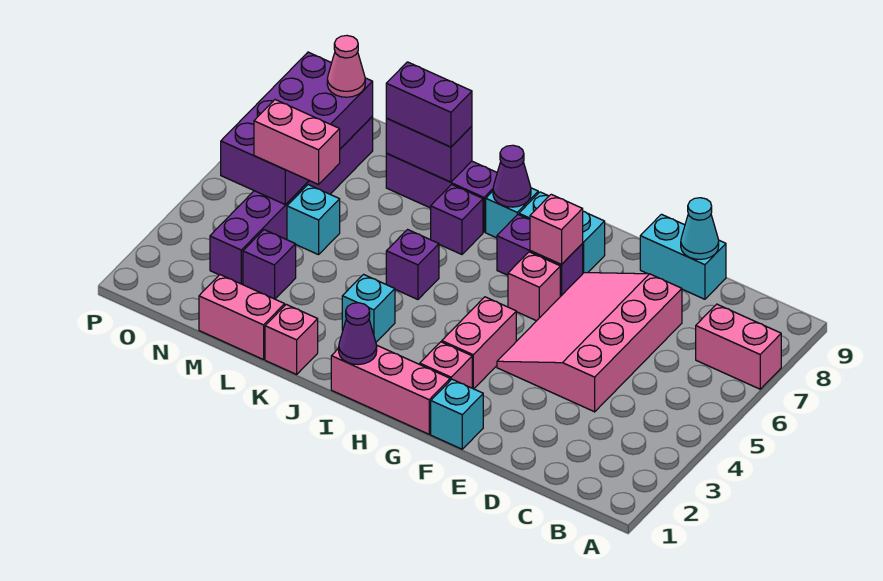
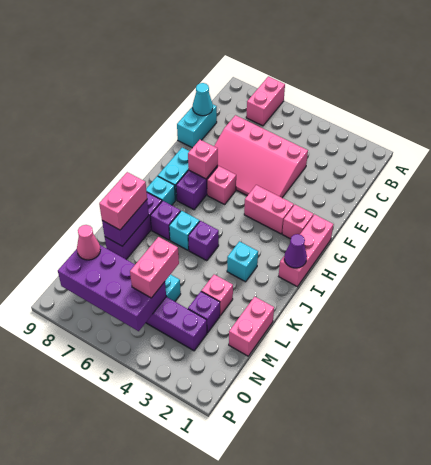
cyan brick F1 level 1 -> cyan brick J6 level 1
purple cone I8 level 2 -> none
pink brick K1 level 1 -> pink brick L3 level 1
purple brick K8:L8 level 3 -> pink brick K8:L8 level 3

